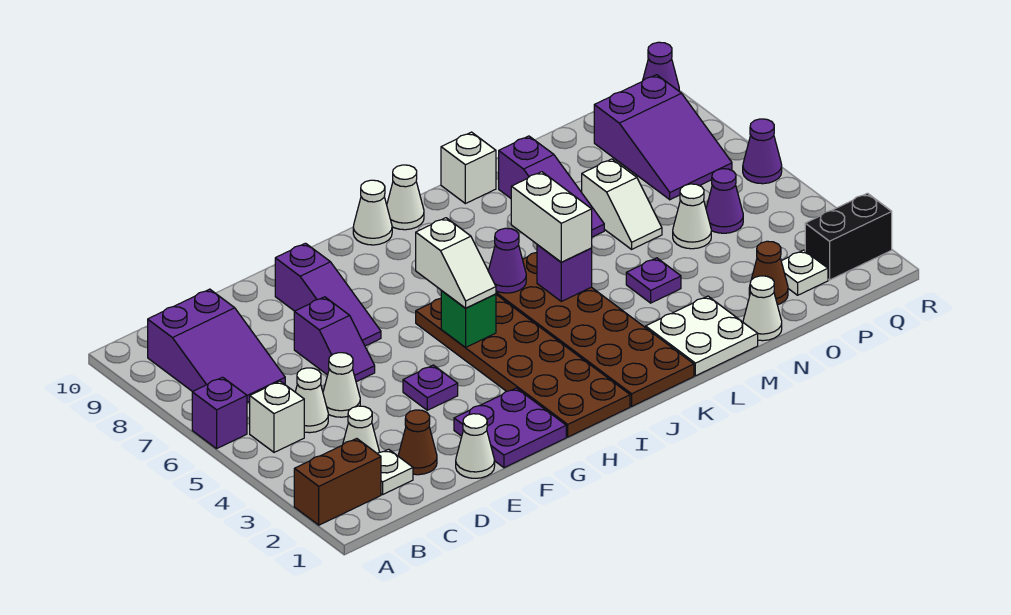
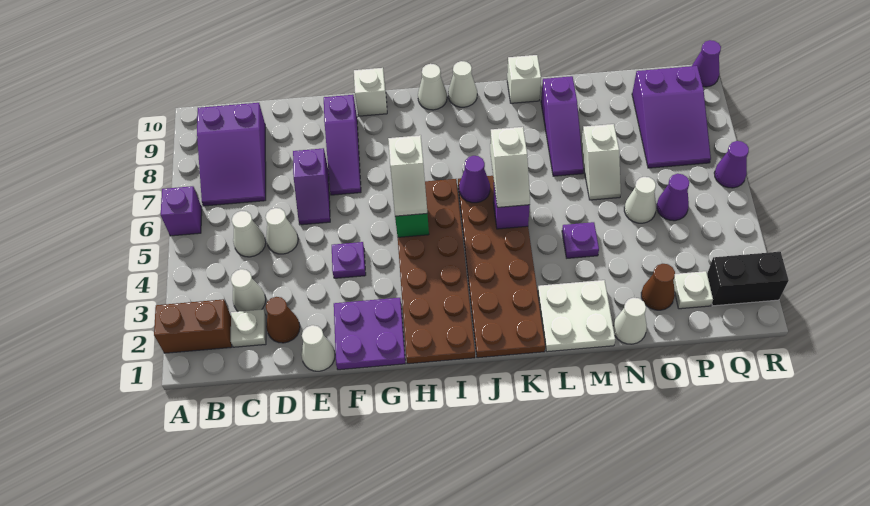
white brick B5 level 1 -> white brick G10 level 1
white brick K5:K6 level 3 -> white slope K5:K6 level 3 top 6

